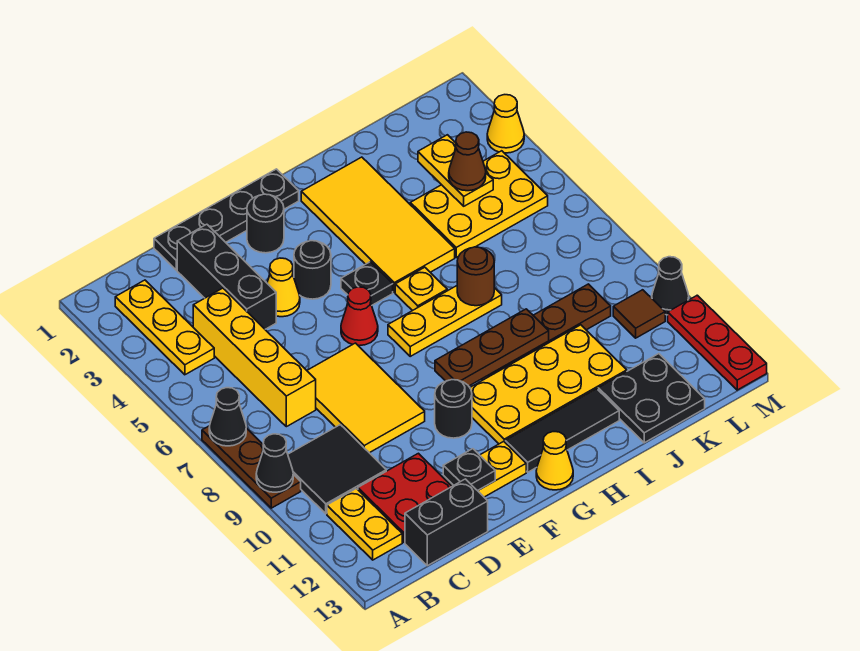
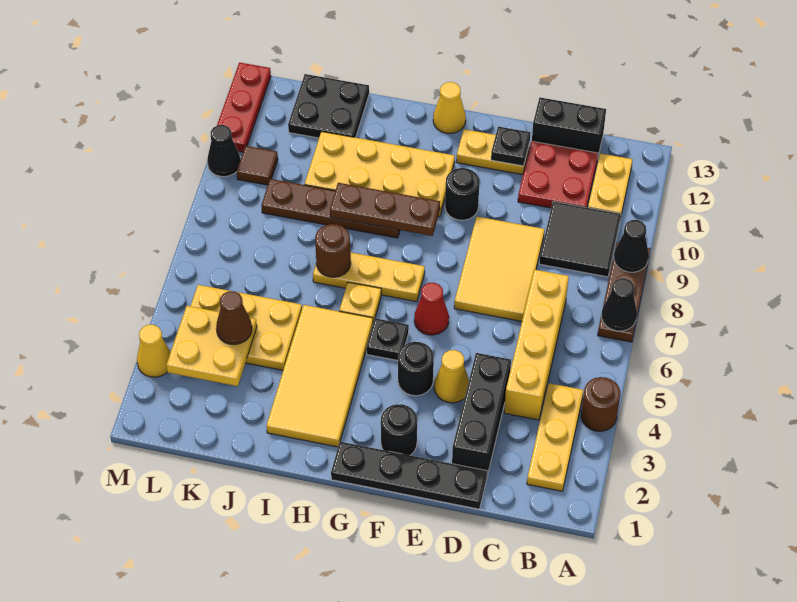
none -> brown round brick A4 level 1
black tile G12:I12 level 1 -> none
yellow plate K3:K4 level 2 -> yellow plate K3:L4 level 2

